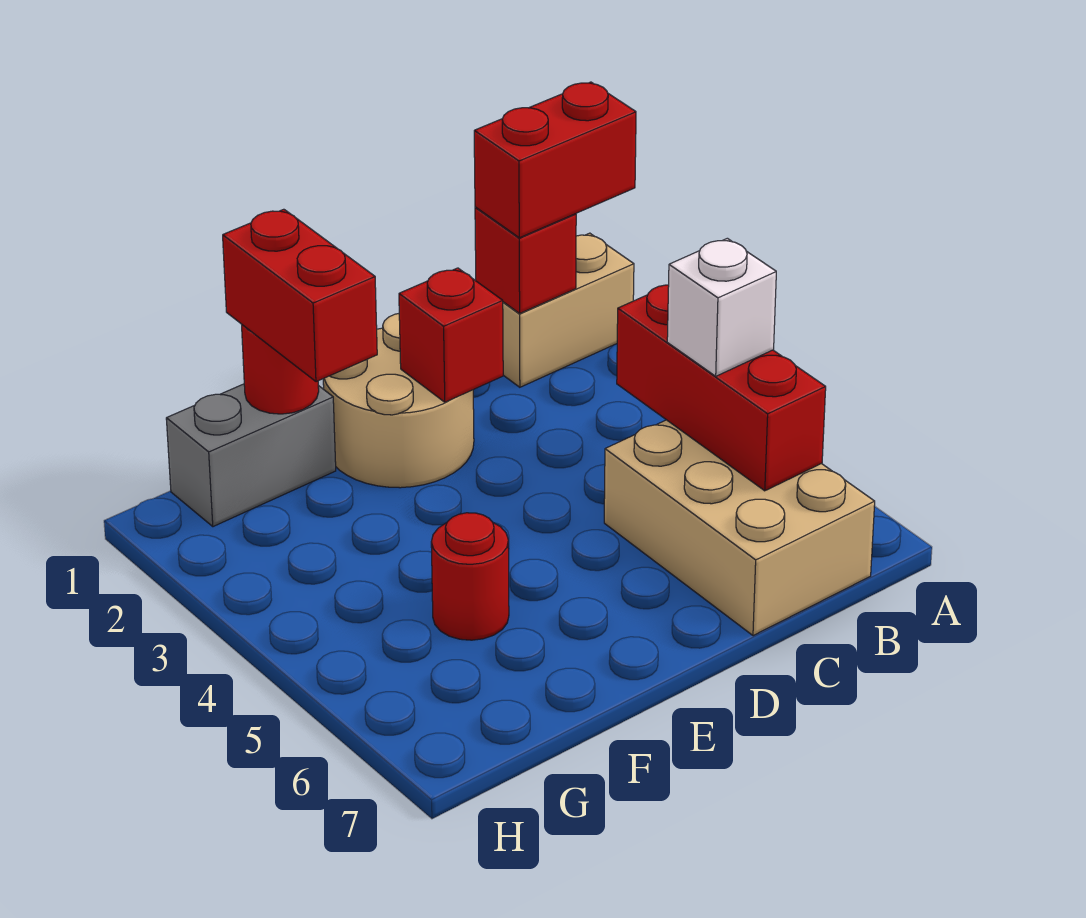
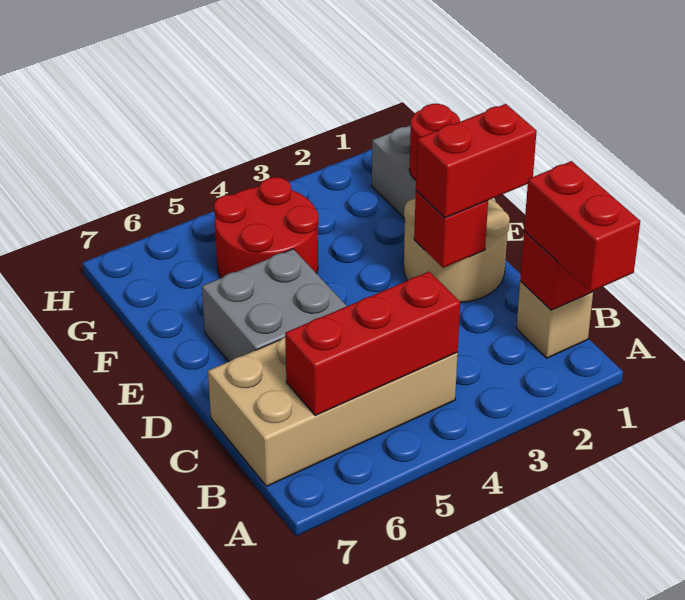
tan brick A1:B1 level 1 -> tan brick B1 level 1
tan brick B5:C7 level 1 -> tan brick B4:C7 level 1
white brick B5 level 3 -> none
none -> grey brick D5:E6 level 1
red brick F1:F2 level 3 -> red brick D1:D2 level 3
red round brick F5 level 1 -> red round brick F4:G5 level 1

